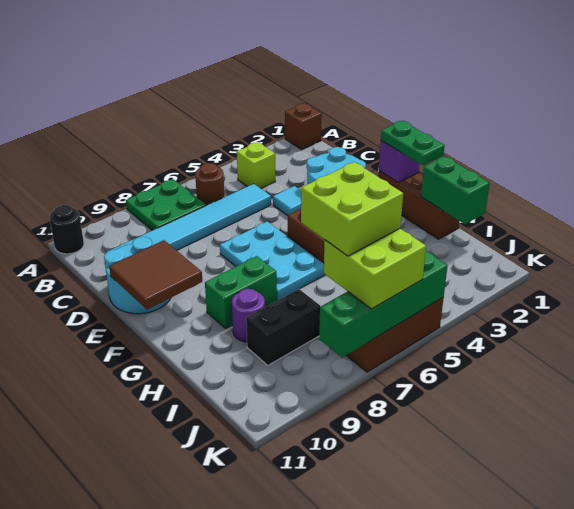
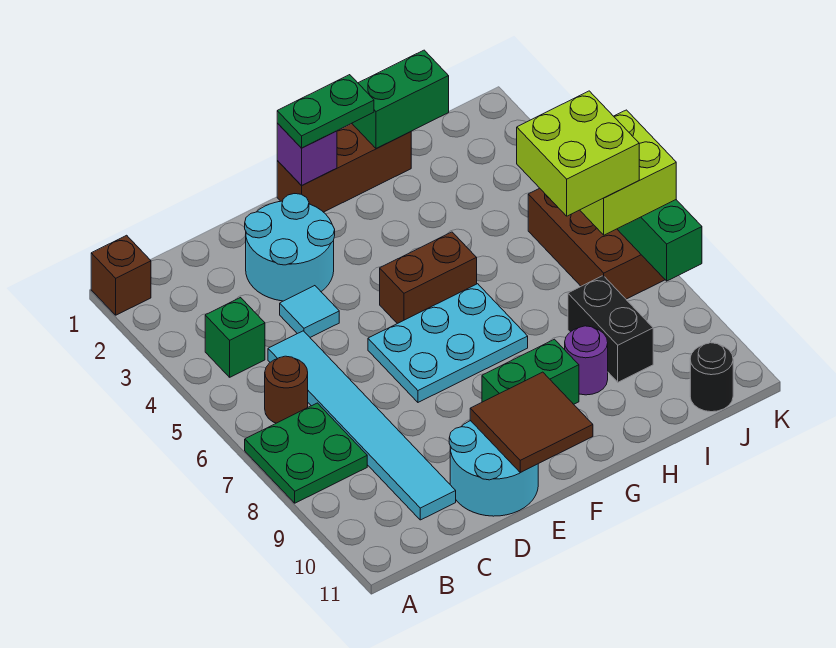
black round brick A11 level 1 -> black round brick J11 level 1
lime brick B4 level 1 -> green brick B4 level 1
green brick G8:G9 level 1 -> green brick F9:G9 level 1

